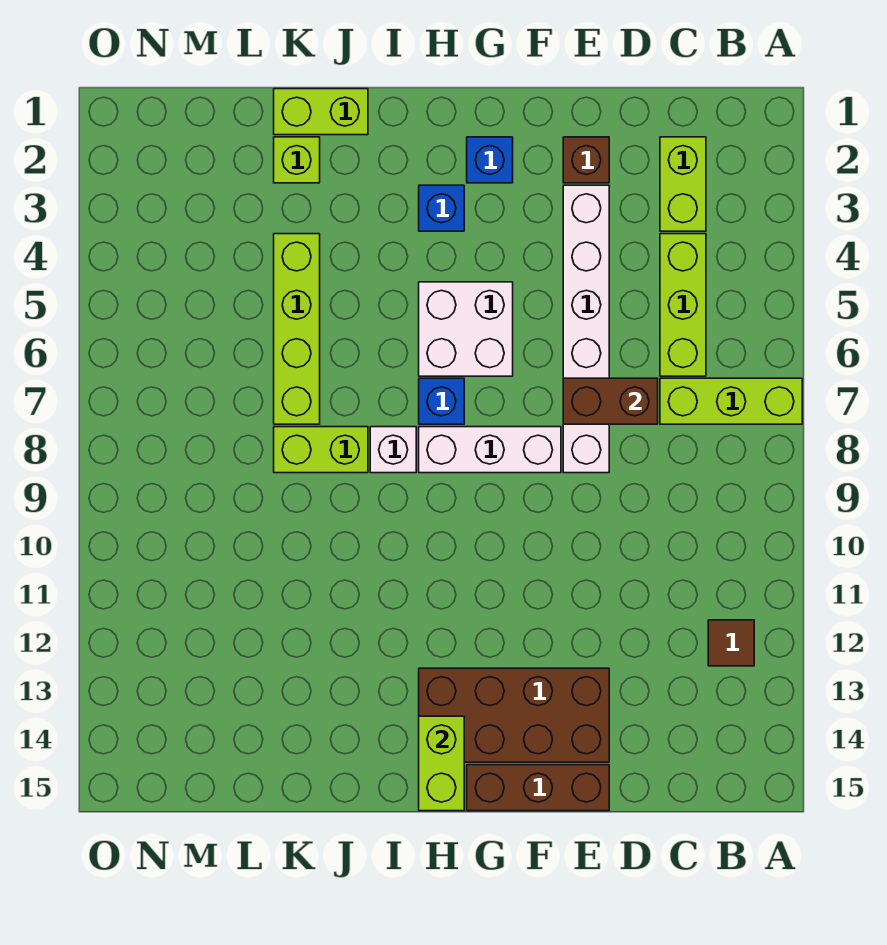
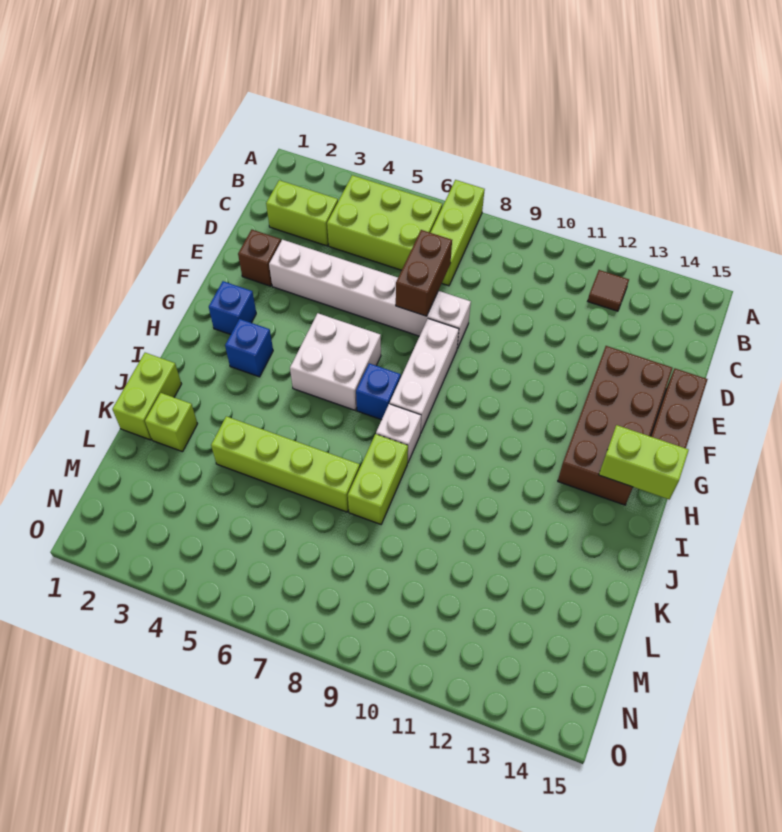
lime brick C4:C6 level 1 -> lime brick B4:C6 level 1

